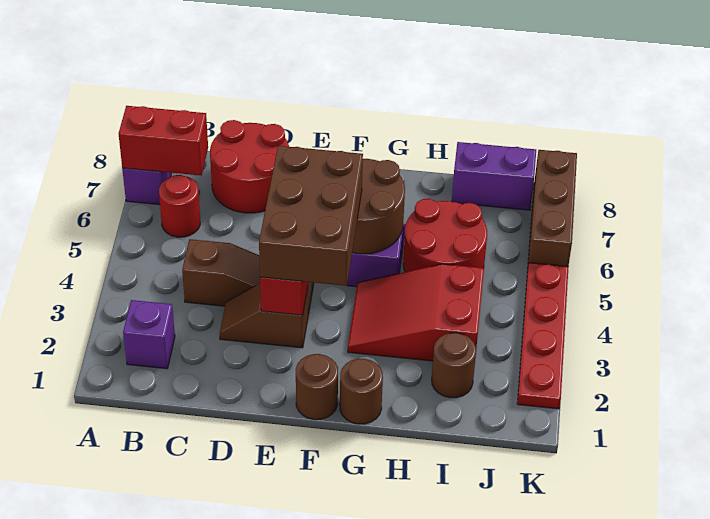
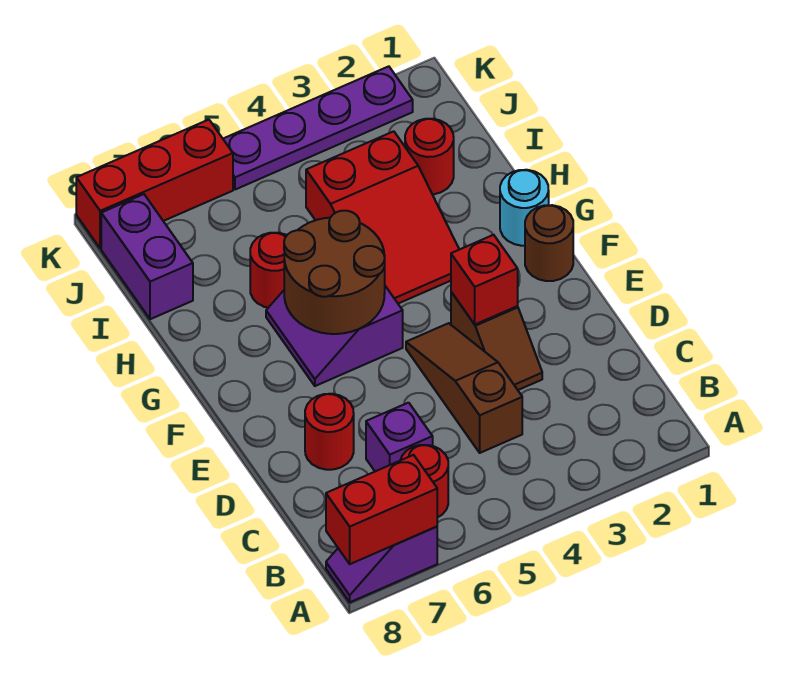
red brick A7:B7 level 2 -> red brick A7:A8 level 2
purple brick B2 level 1 -> purple brick C6 level 1
red round brick C7:D8 level 1 -> red round brick D7 level 1
brown brick E3:F5 level 3 -> none
brown round brick G1 level 1 -> cyan round brick G1 level 1
red round brick H5:I6 level 1 -> red round brick H6 level 1
brown round brick I2 level 1 -> red round brick I2 level 1
red plate K2:K5 level 1 -> purple plate K2:K5 level 1
brown brick K6:K8 level 1 -> red brick K6:K8 level 1

